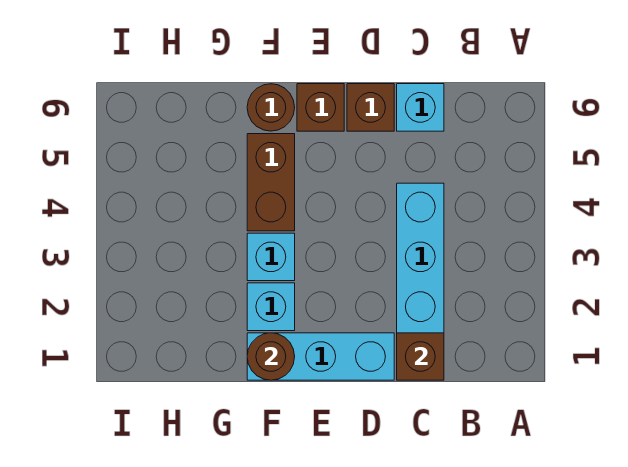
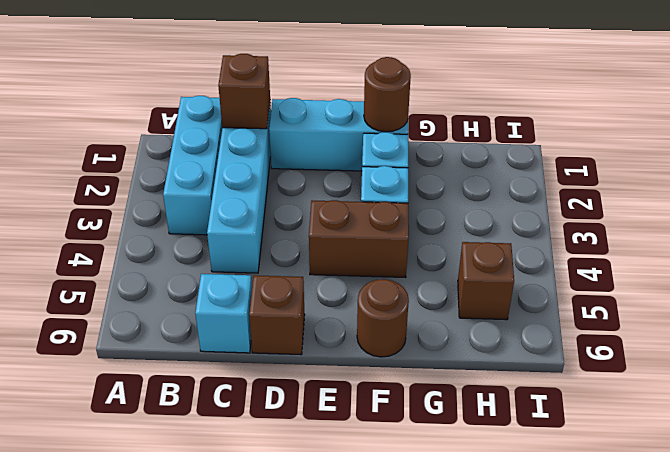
none -> cyan brick B1:B3 level 1
brown brick E6 level 1 -> brown brick H5 level 1
brown brick F4:F5 level 1 -> brown brick E4:F4 level 1

